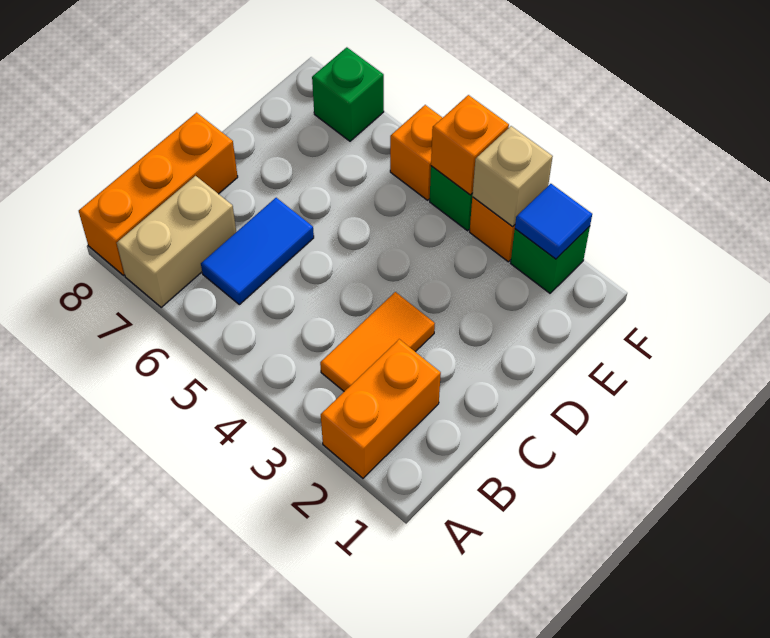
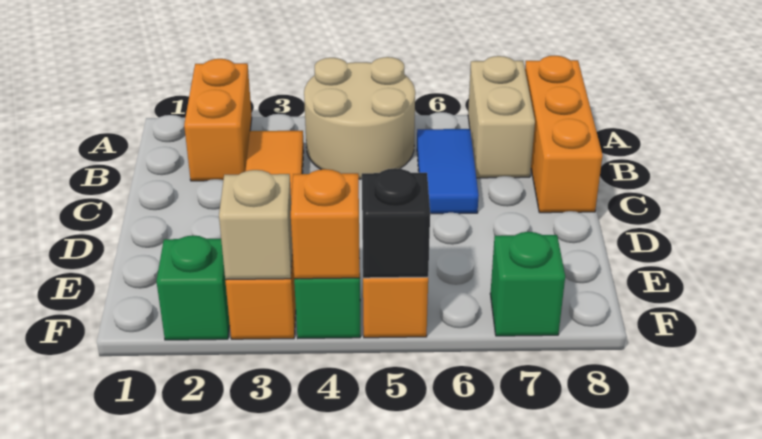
none -> tan round brick A4:B5 level 1
blue tile F2 level 2 -> none
none -> black brick F5 level 2

